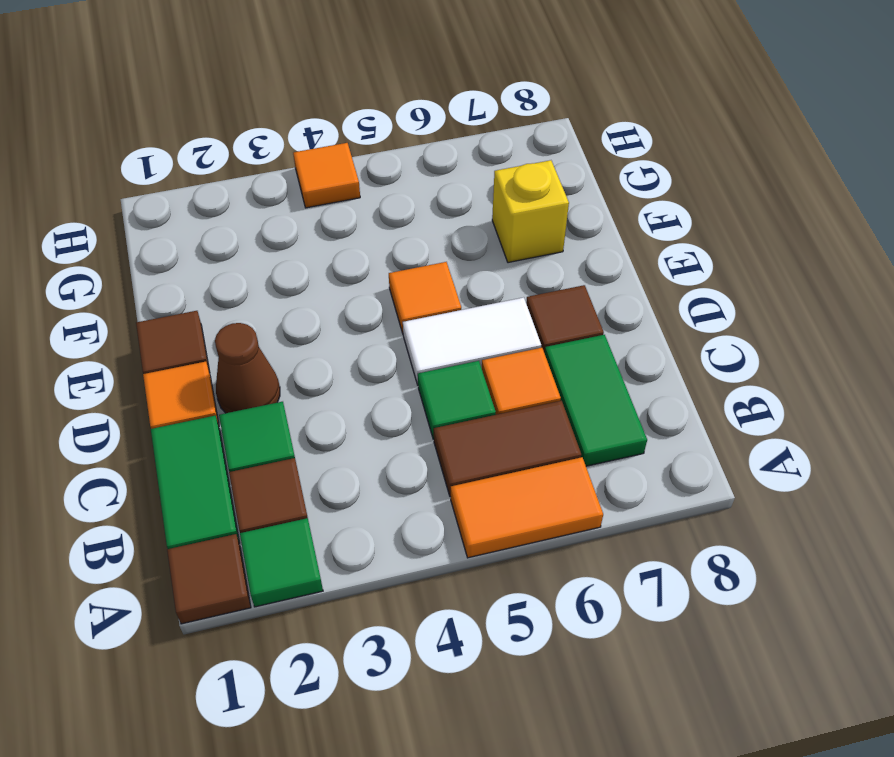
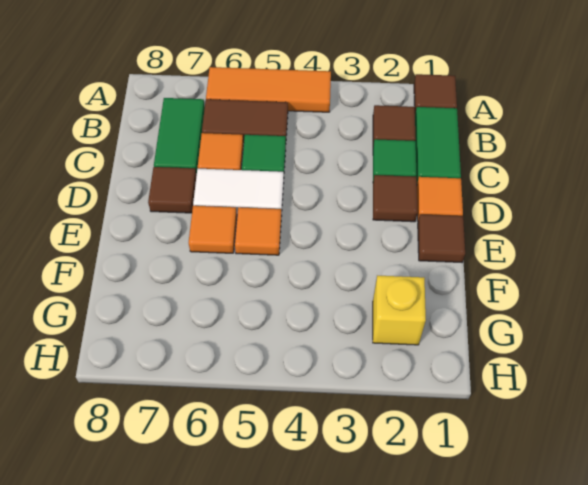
green tile A2 level 1 -> none
orange tile A5:A6 level 1 -> orange tile A4:A6 level 1
brown cone D2 level 1 -> brown tile D2 level 1
yellow brick F7 level 1 -> yellow brick G2 level 1
orange tile H4 level 1 -> orange tile E6 level 1

